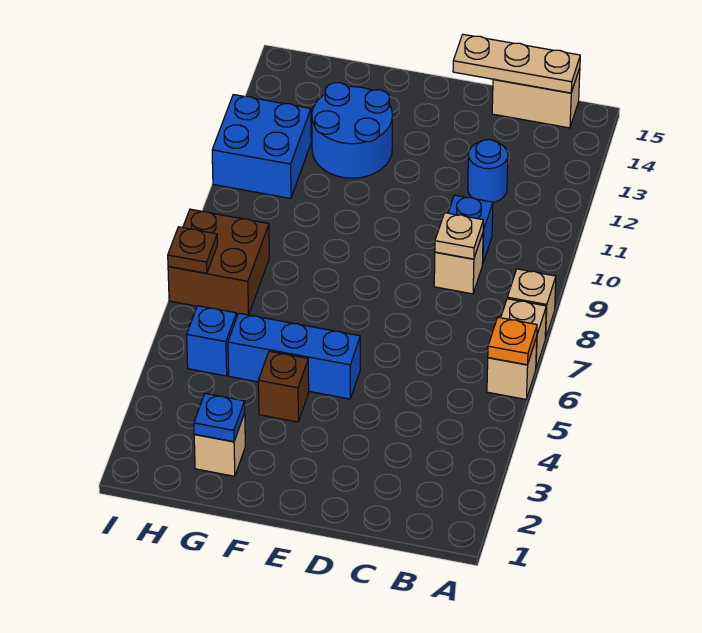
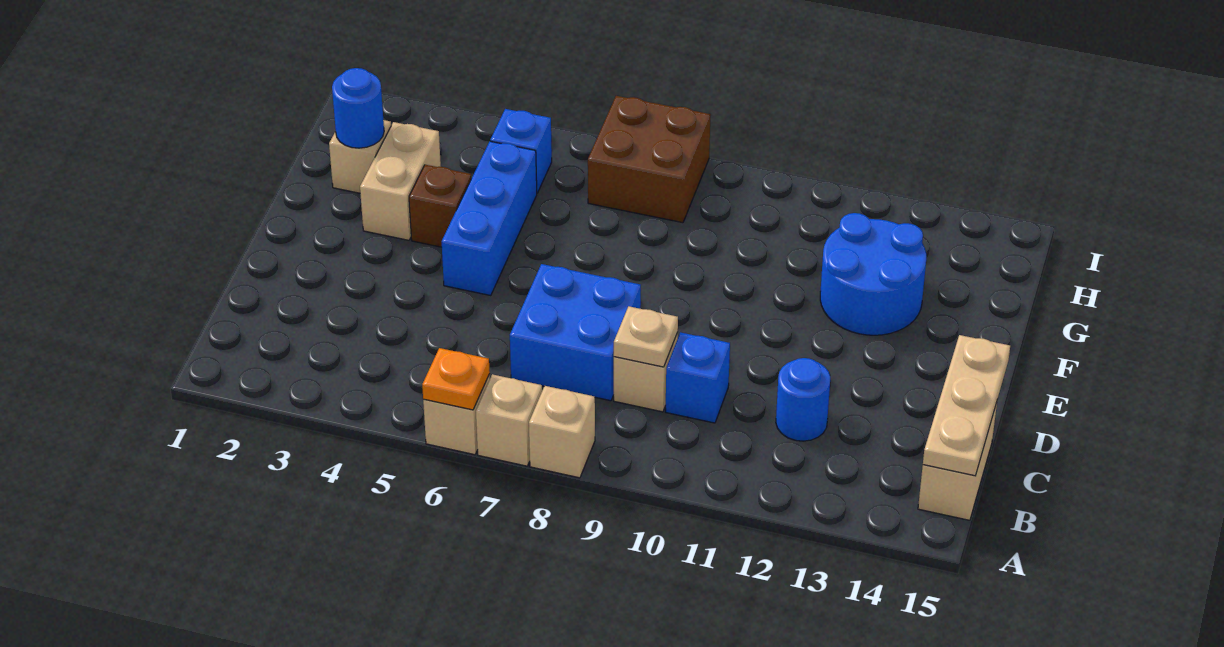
none -> tan brick F3:G3 level 1
blue plate G2 level 2 -> blue round brick G2 level 2
blue brick H11:I12 level 1 -> blue brick C7:D8 level 1
brown plate I7 level 2 -> none

